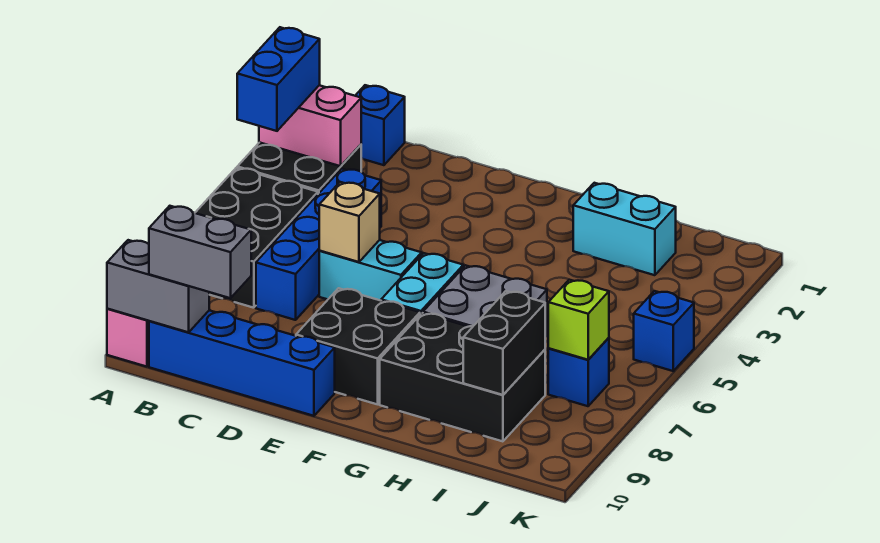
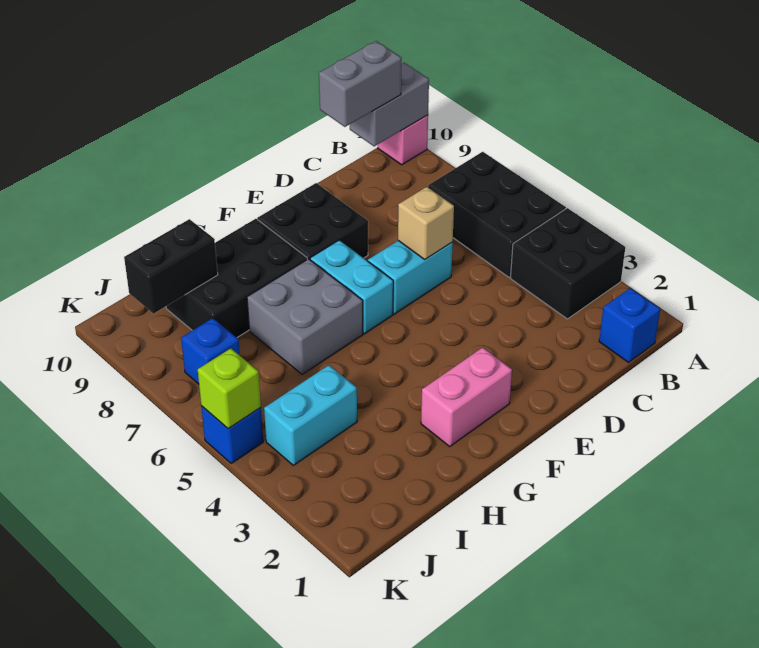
pink brick A3:B3 level 2 -> pink brick F2:G2 level 1
blue brick A3:A4 level 3 -> none
blue brick B10:E10 level 1 -> none
blue brick C4:C7 level 1 -> none
cyan brick H2:I2 level 1 -> cyan brick I4:J4 level 1
black brick I8:I9 level 2 -> black brick I9:J9 level 2
lime brick J7 level 2 -> lime brick K5 level 2

